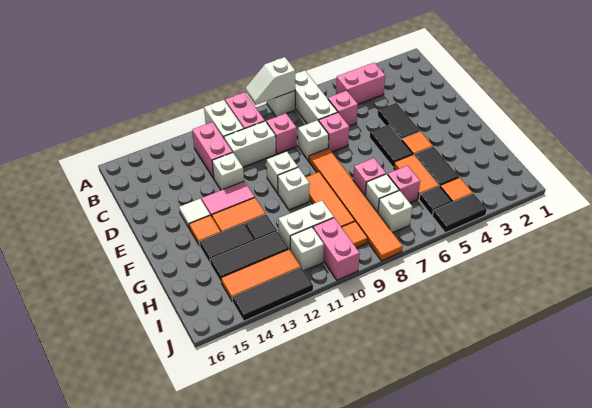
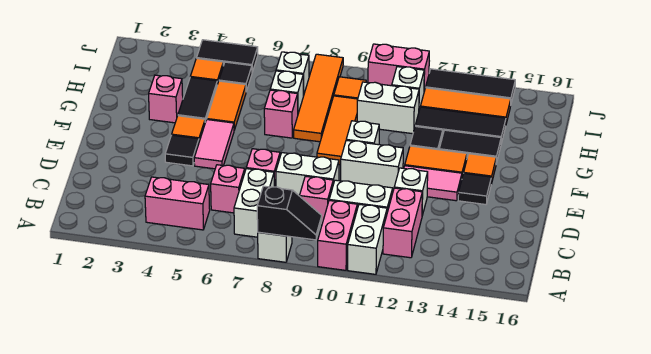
white brick A7:C7 level 1 -> white brick B7:C7 level 1
white slope A8:A9 level 2 top 8 -> black slope A8:A9 level 2 top 8
black tile D4:E4 level 1 -> black tile E4 level 1
white brick D8 level 1 -> white brick D8:D9 level 1
black tile E5:F5 level 1 -> pink tile E5:F5 level 1
orange tile E8:J8 level 1 -> orange tile G8:J8 level 1
white brick E10 level 1 -> white brick E10:E11 level 1
white tile E14 level 1 -> black tile E14 level 1
pink brick H6 level 1 -> pink brick G3 level 1
pink brick I10:J10 level 1 -> pink brick J10:J11 level 1

